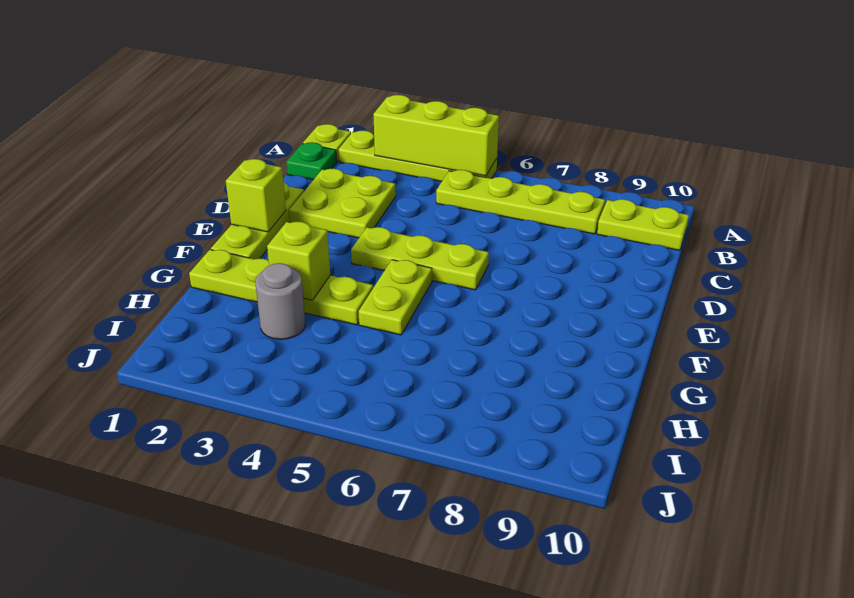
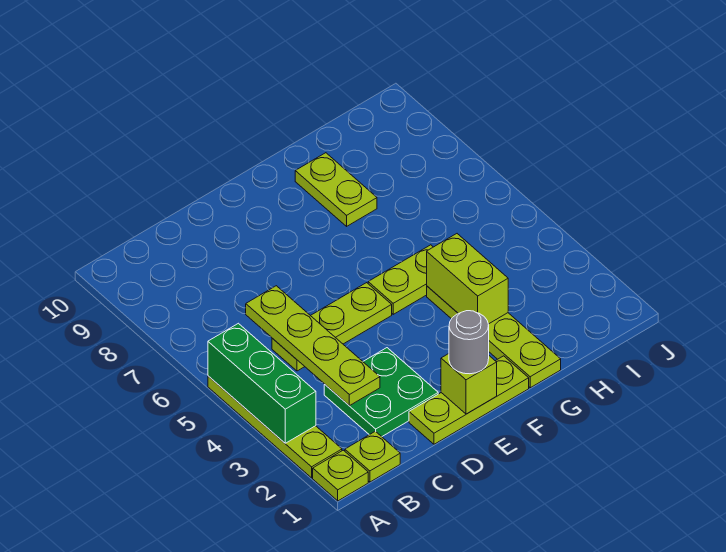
lime brick A3:A5 level 2 -> green brick A3:A5 level 2
green plate B1 level 1 -> lime plate B1 level 1
lime plate B5:B8 level 1 -> lime plate C3:C6 level 2
lime plate B9:B10 level 1 -> lime plate G8:G9 level 1
lime plate C2:D3 level 1 -> green plate C2:D3 level 1
lime plate E4:E6 level 1 -> lime plate C5:E5 level 1
lime brick G3 level 2 -> lime brick G3:G4 level 2
grey round brick H3 level 1 -> grey round brick E1 level 3

